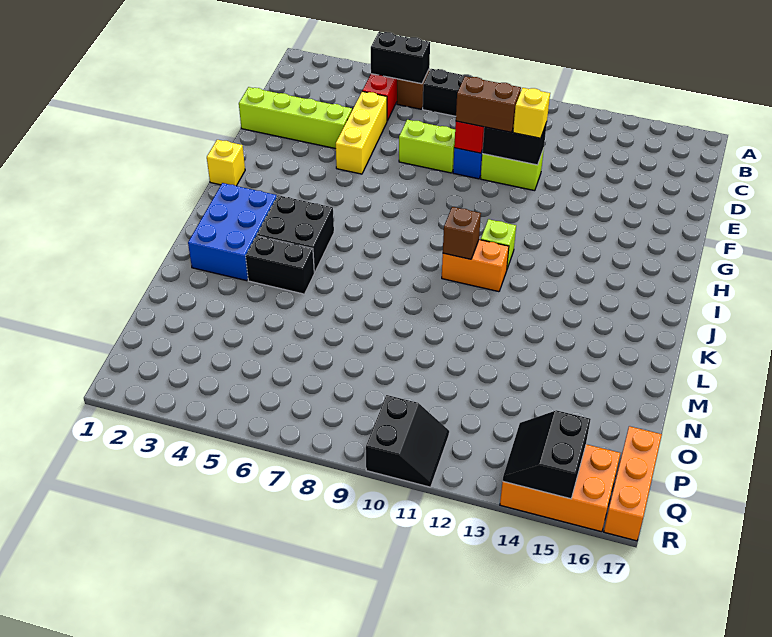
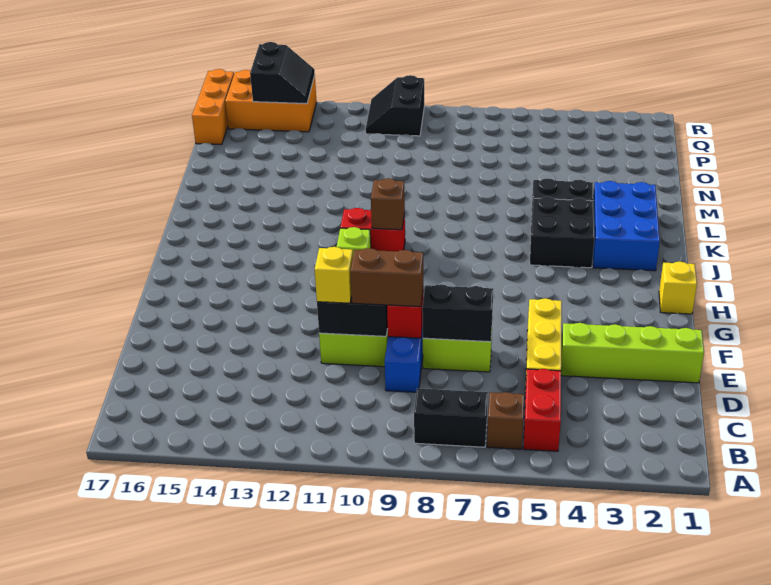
black brick B5:B6 level 2 -> black brick E7:E8 level 2
orange brick J10:J11 level 1 -> red brick J10:J11 level 1

